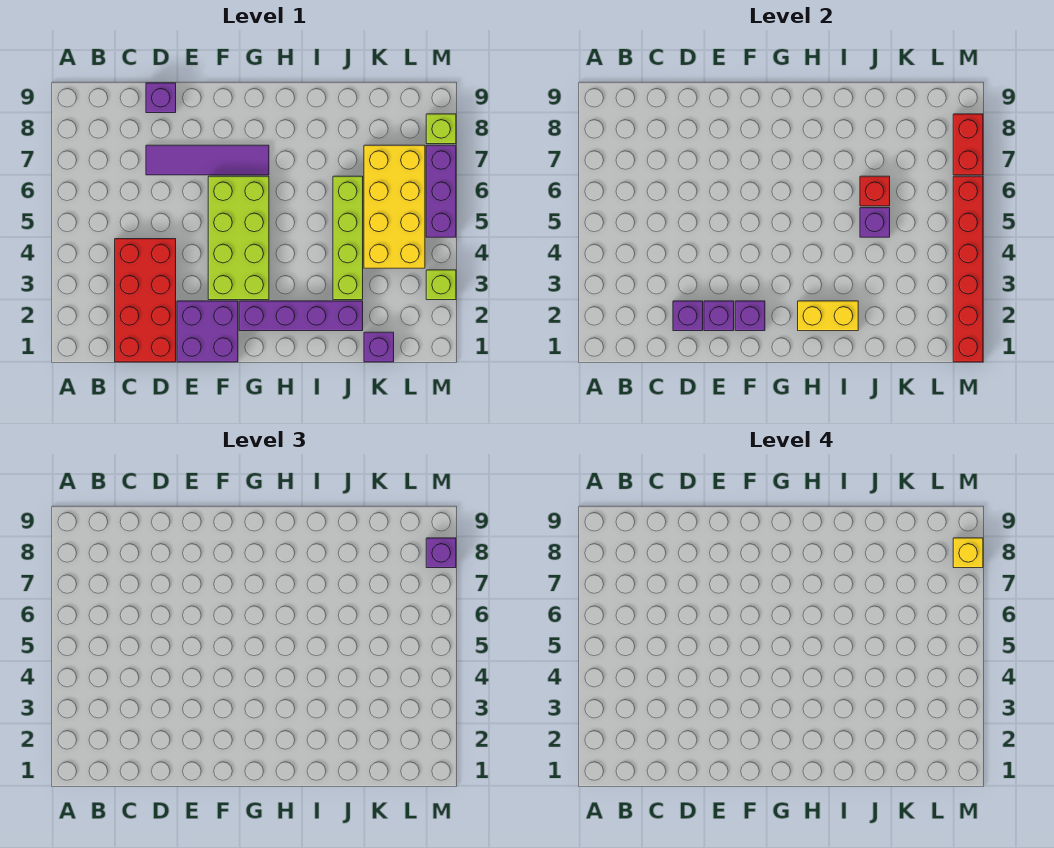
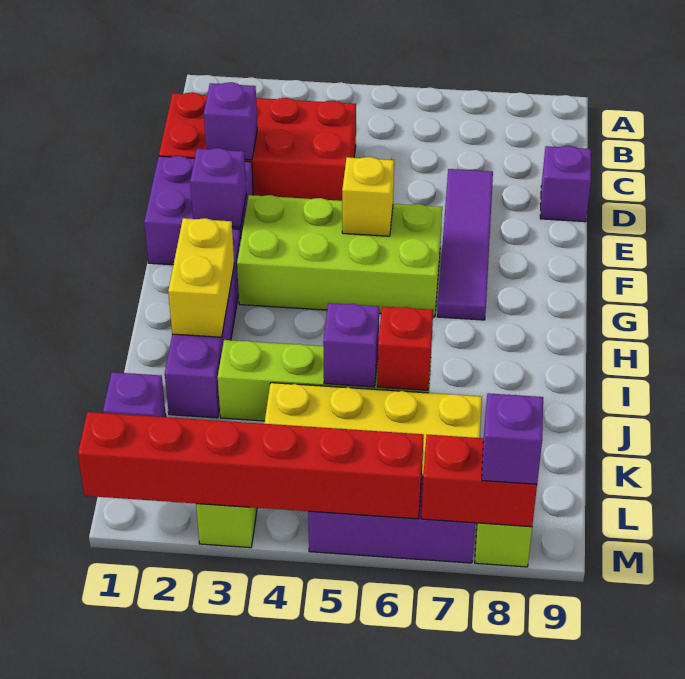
purple brick E2 level 2 -> none
yellow brick M8 level 4 -> yellow brick F5 level 2

